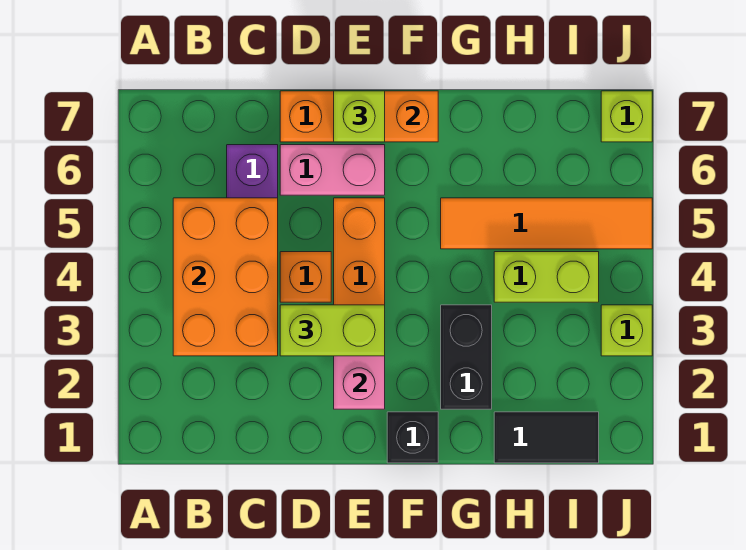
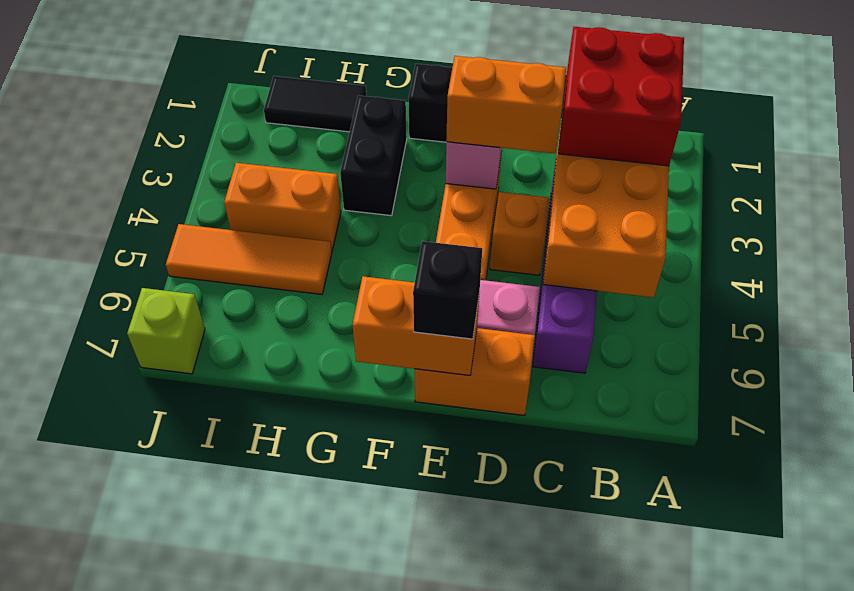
none -> red brick B2:C3 level 3
lime brick D3:E3 level 3 -> orange brick D3:E3 level 3
lime brick E7 level 3 -> black brick E7 level 3
orange tile G5:J5 level 1 -> orange tile H5:J5 level 1
lime brick H4:I4 level 1 -> orange brick H4:I4 level 1
lime brick J3 level 1 -> none

